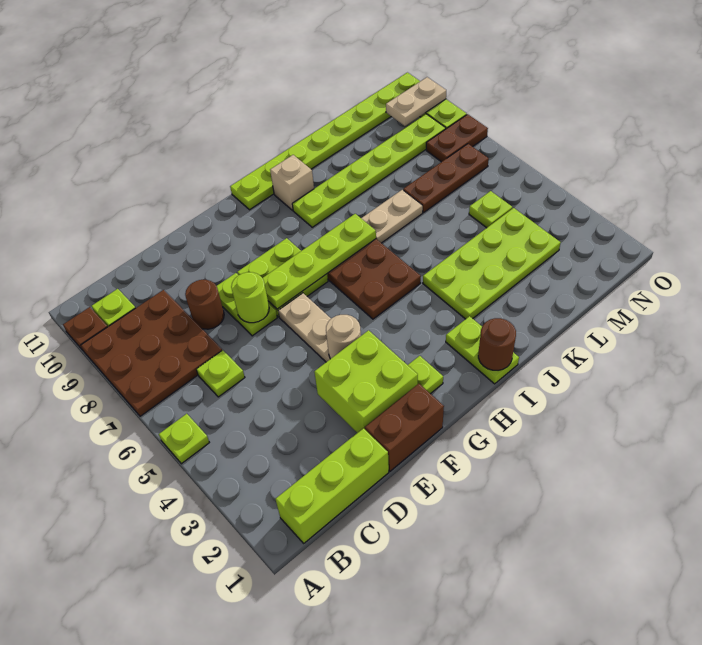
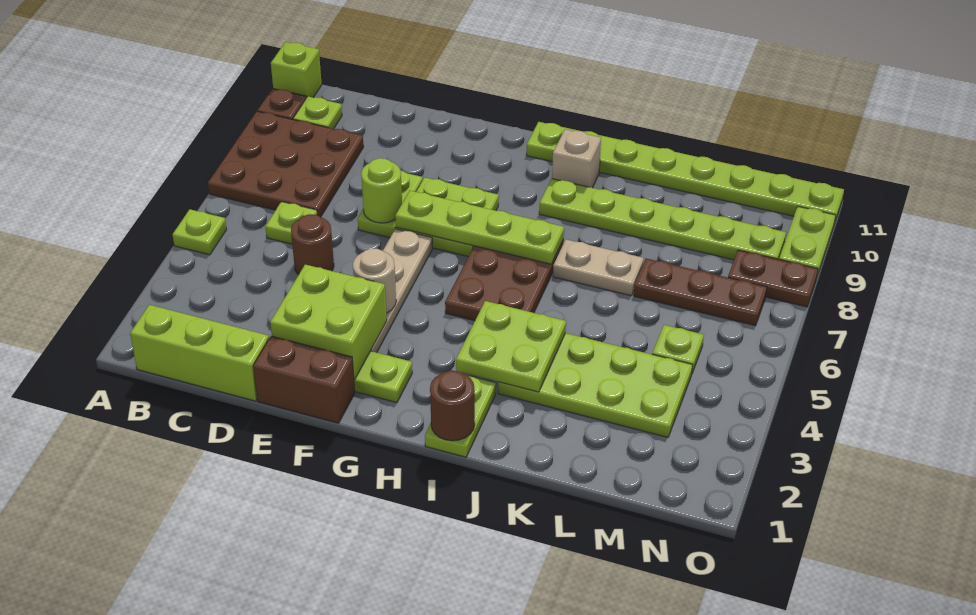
none -> lime brick A11 level 1
brown round brick D8 level 1 -> brown round brick D5 level 1
none -> lime plate I3:J4 level 2
tan plate N10:O10 level 2 -> none

